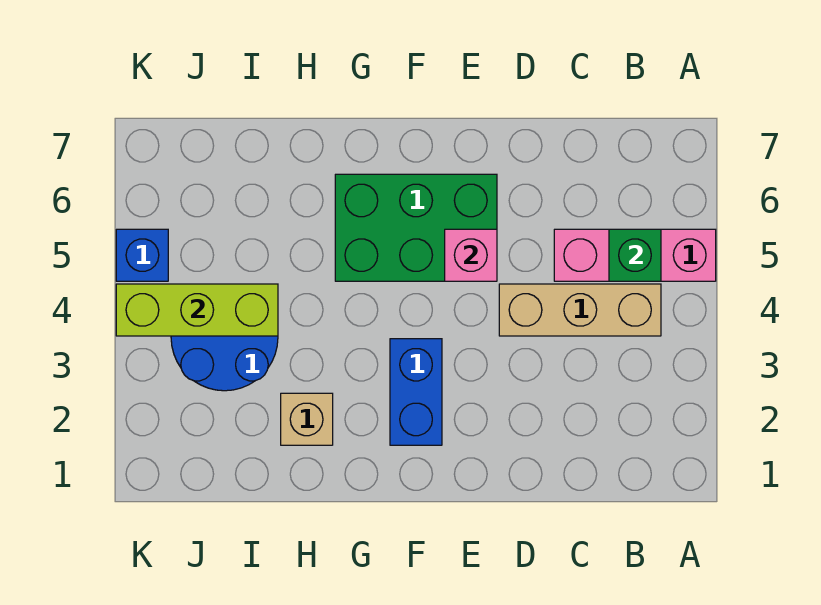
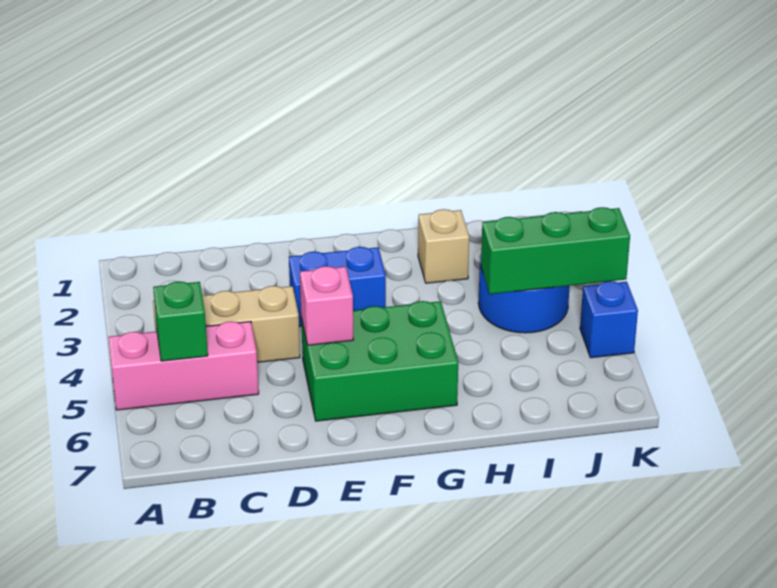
blue brick F2:F3 level 1 -> blue brick E3:F3 level 1
lime brick I4:K4 level 2 -> green brick I4:K4 level 2

